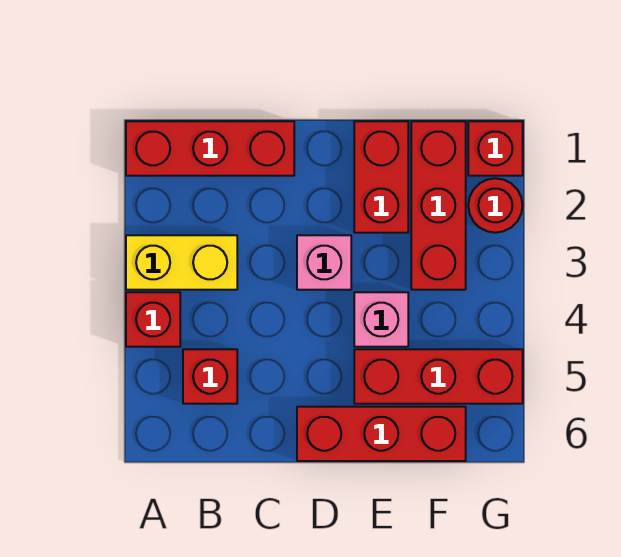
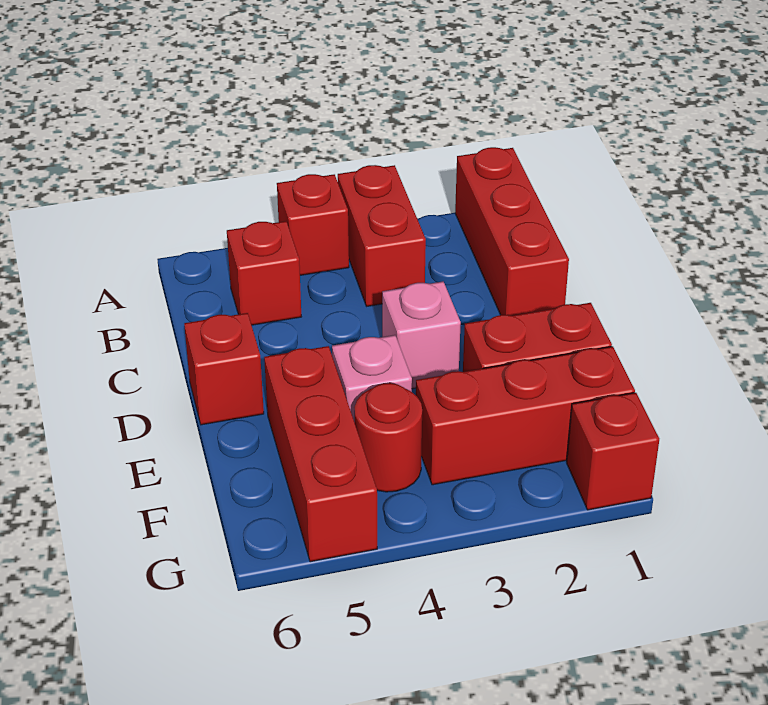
yellow brick A3:B3 level 1 -> red brick A3:B3 level 1
red brick D6:F6 level 1 -> red brick D6 level 1
red round brick G2 level 1 -> red round brick F4 level 1

